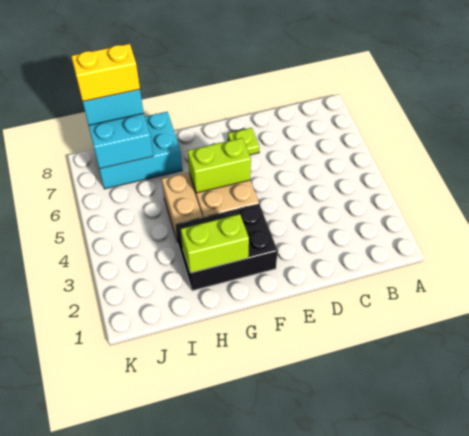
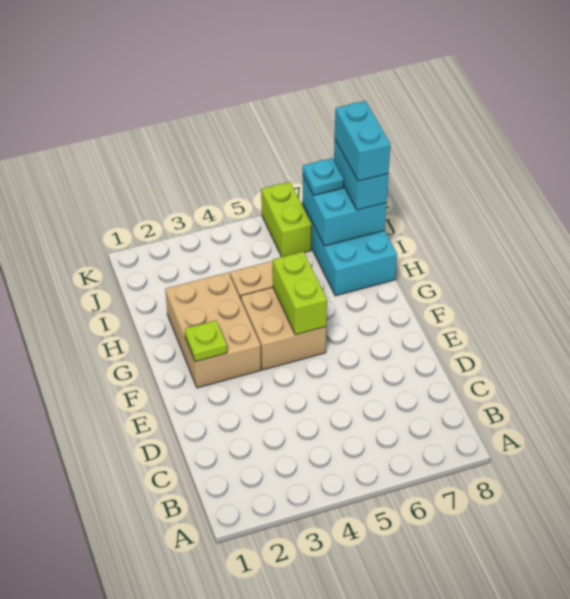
lime plate E7 level 1 -> lime plate F2 level 2
black brick F2:H3 level 1 -> tan brick F2:H3 level 1
lime brick G2:H2 level 2 -> lime brick J6:K6 level 1
yellow brick I8:J8 level 4 -> cyan brick I8:J8 level 4
none -> cyan plate J7 level 3

